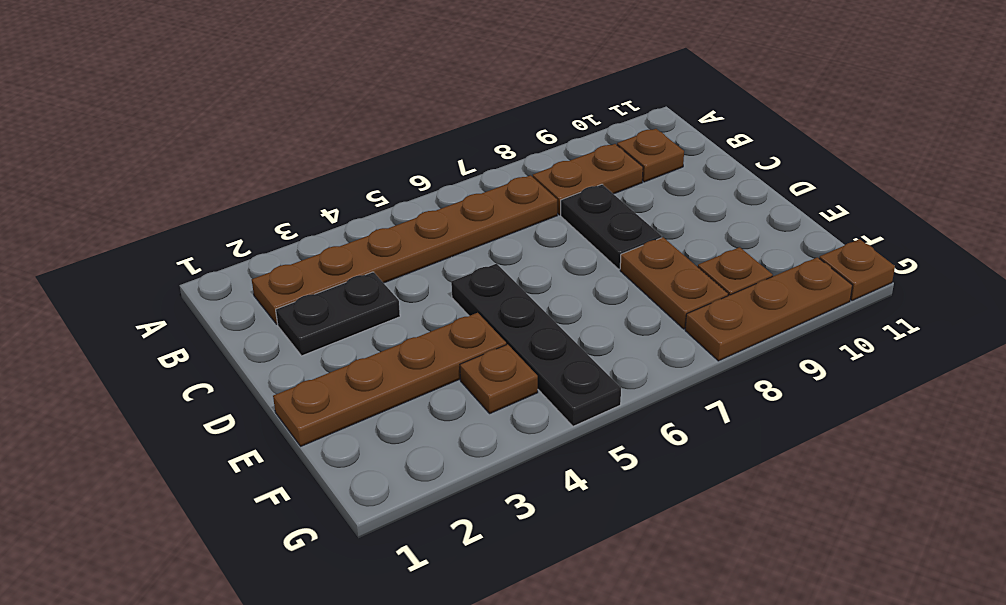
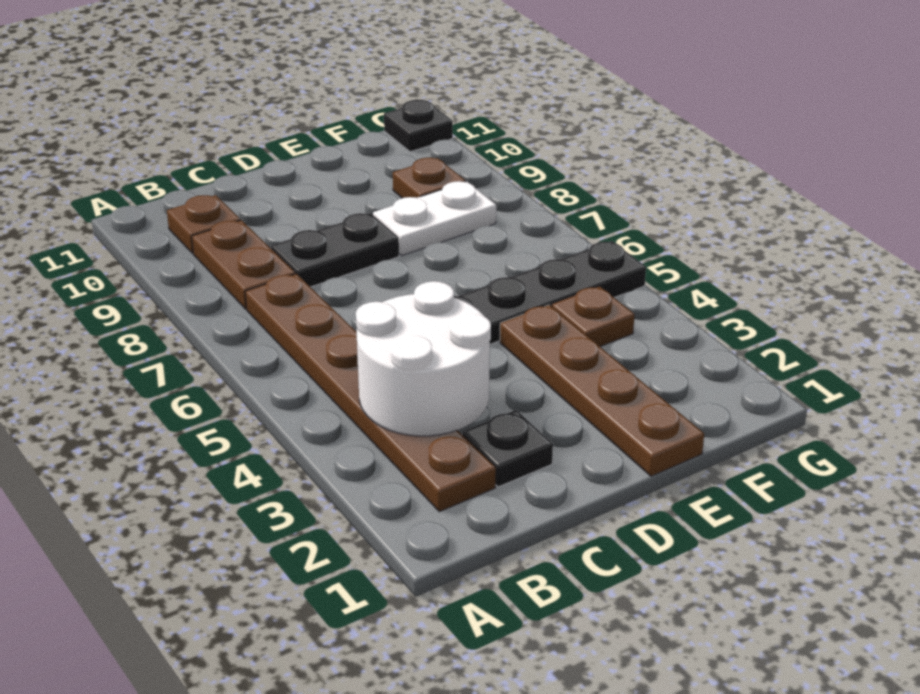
none -> white round brick B3:C4 level 2
black plate C2:C3 level 1 -> black plate C2 level 1
brown plate E8:F8 level 1 -> white plate E8:F8 level 1
brown plate G8:G10 level 1 -> none
brown plate G11 level 1 -> black plate G11 level 1

